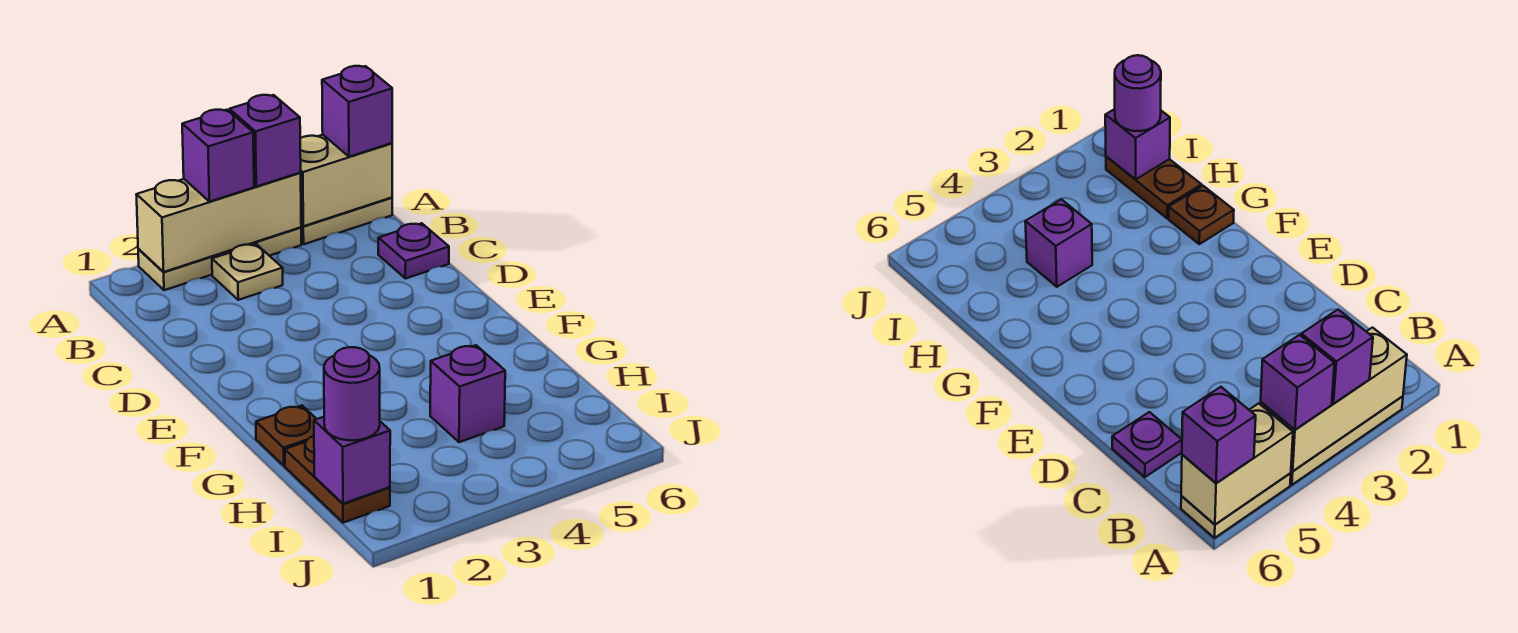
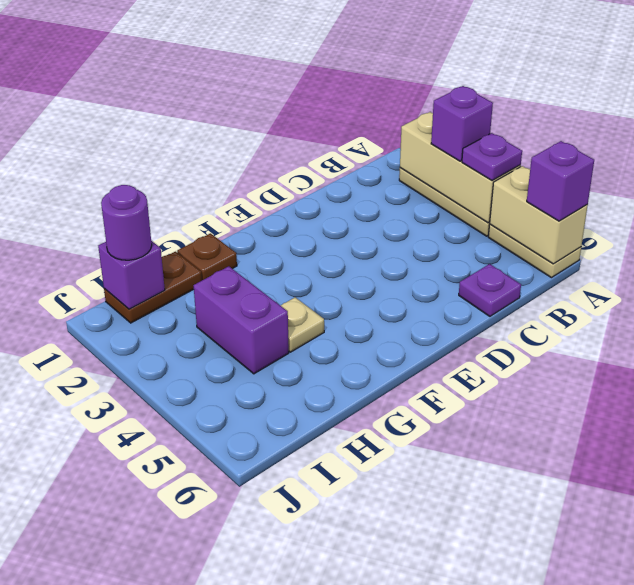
purple brick A4 level 3 -> purple plate A4 level 3
tan plate B3 level 1 -> tan plate G4 level 1
purple brick H4 level 1 -> purple brick H3:H4 level 1

